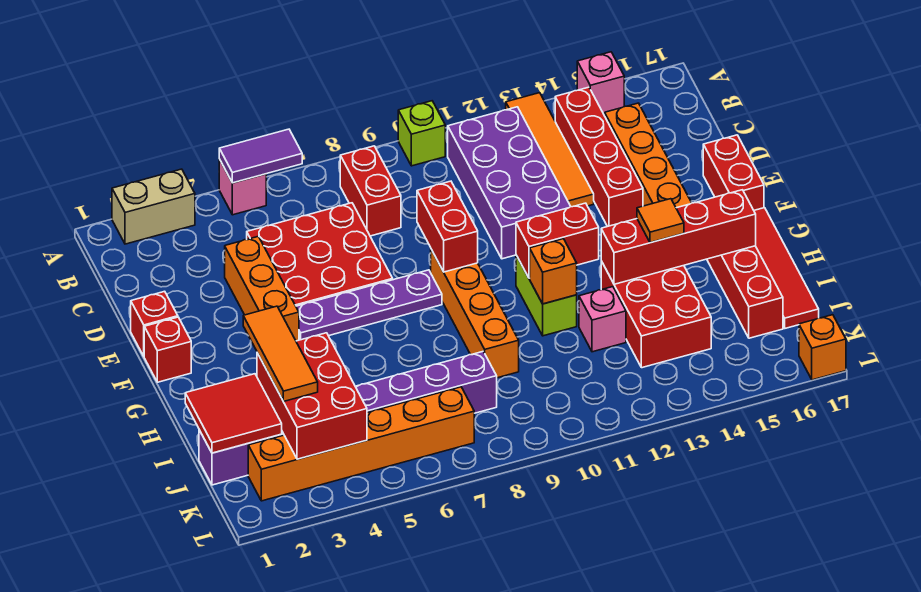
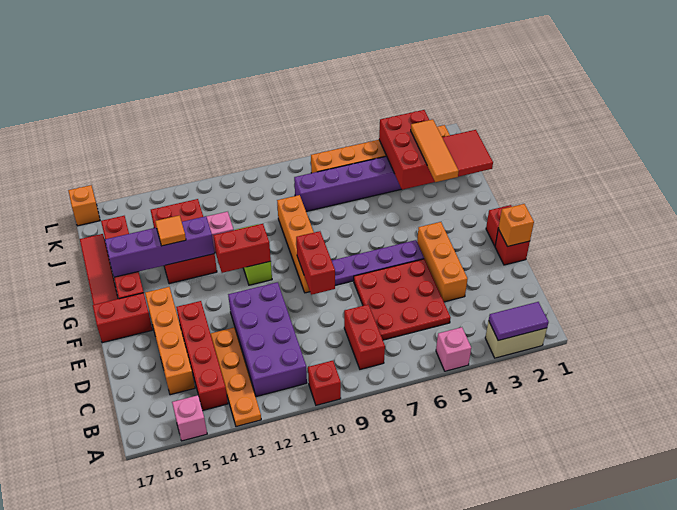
purple tile A5:A6 level 2 -> purple tile A2:A3 level 2
lime brick A10 level 1 -> red brick A10 level 1
orange tile A13:D13 level 1 -> orange plate A13:D13 level 1
red brick E17:F17 level 1 -> red brick F16:F17 level 1
orange brick H11 level 2 -> orange brick E1 level 2
red brick H13:H16 level 2 -> purple brick H13:H16 level 2

